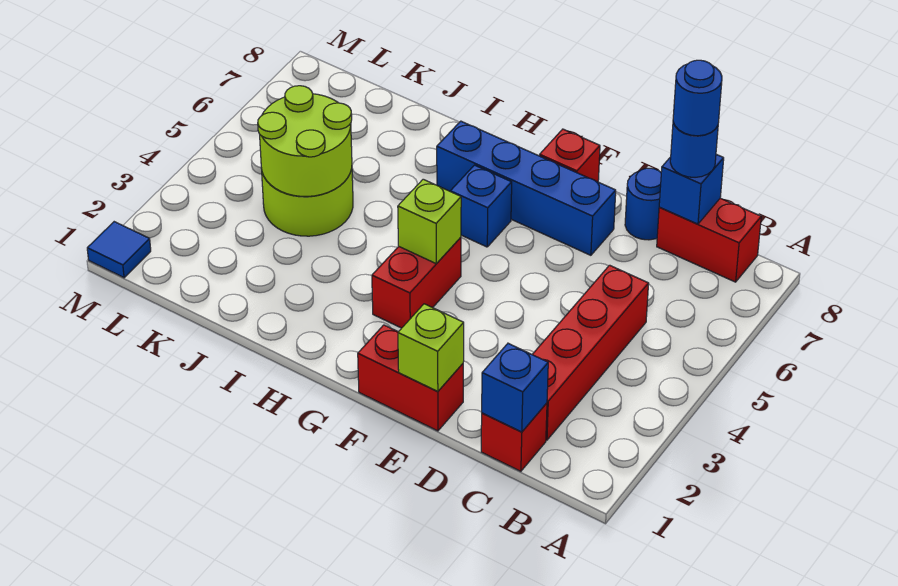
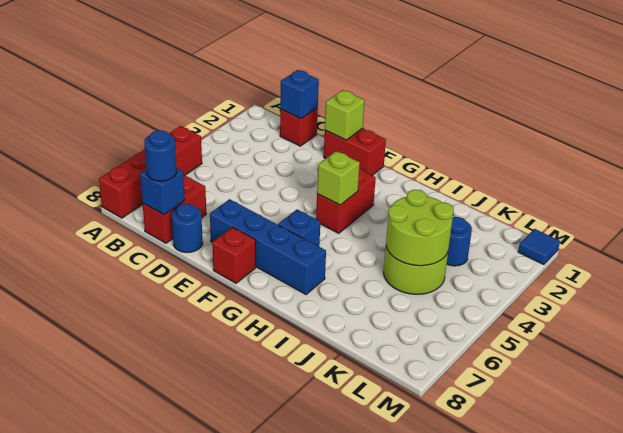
red brick B8:C8 level 1 -> red brick C7:C8 level 1
red brick C2:C5 level 1 -> red brick A5:A8 level 1
blue round brick C8 level 4 -> blue round brick K3 level 1

